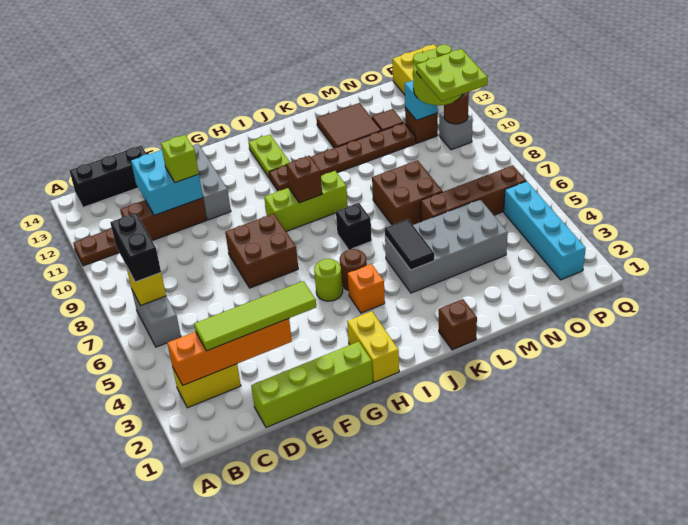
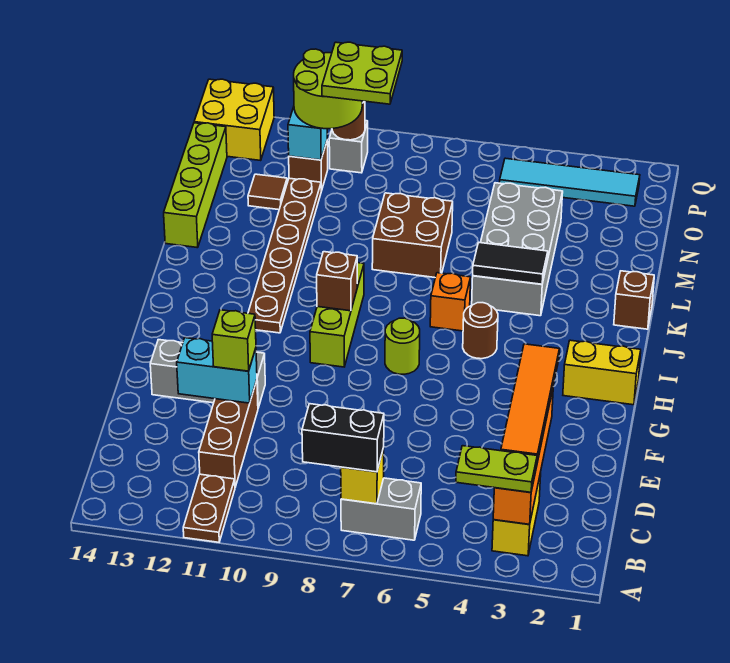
black brick B14:D14 level 1 -> none
lime tile C3:F3 level 3 -> orange tile C3:F3 level 3
lime brick D1:G1 level 1 -> lime brick L14:O14 level 1
cyan brick D11:E12 level 2 -> cyan brick E11:E12 level 2
brown brick F7:G8 level 1 -> none
lime round brick H5 level 1 -> lime round brick H7 level 1
orange brick I4 level 1 -> orange brick J6 level 1
lime plate I12:I13 level 1 -> lime plate B3:B4 level 3
black brick J7 level 1 -> none
brown tile L12:M13 level 1 -> none
brown brick M6:P6 level 1 -> none
cyan brick P2:P5 level 1 -> cyan tile P2:P5 level 1

